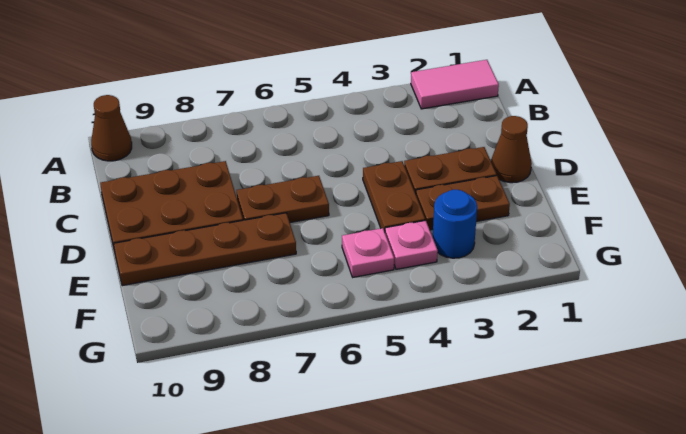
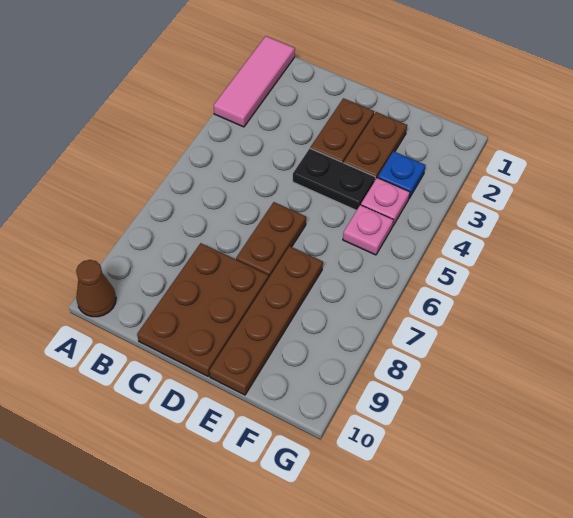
pink tile A1:A2 level 1 -> pink tile A1:A3 level 1
brown cone D1 level 1 -> none
brown plate D4:E4 level 1 -> black plate D4:E4 level 1
blue round brick F3 level 1 -> blue plate F3 level 1

